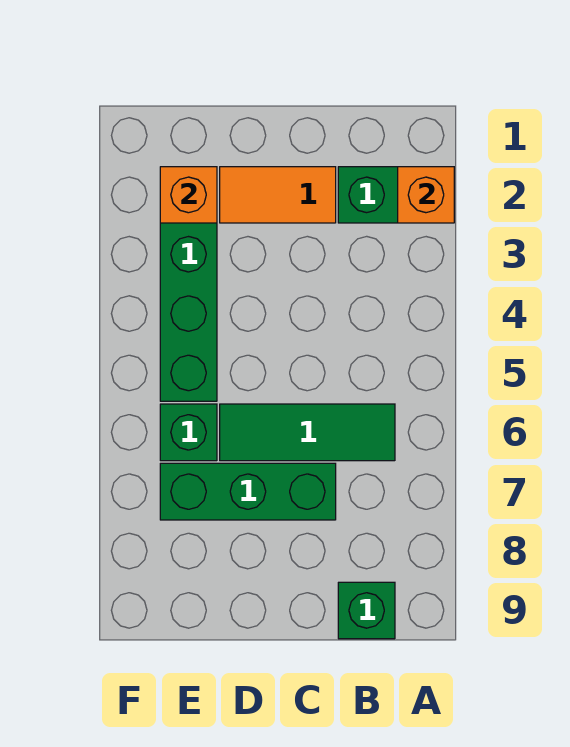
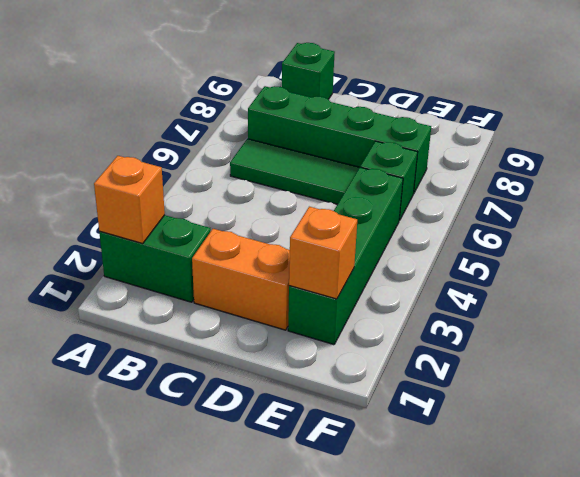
orange tile C2:D2 level 1 -> orange brick C2:D2 level 1
green brick C7:E7 level 1 -> green brick B7:E7 level 1

